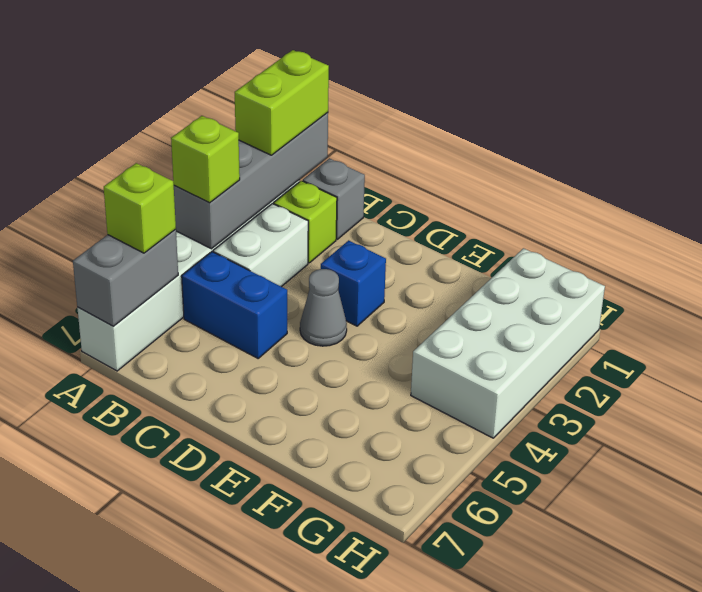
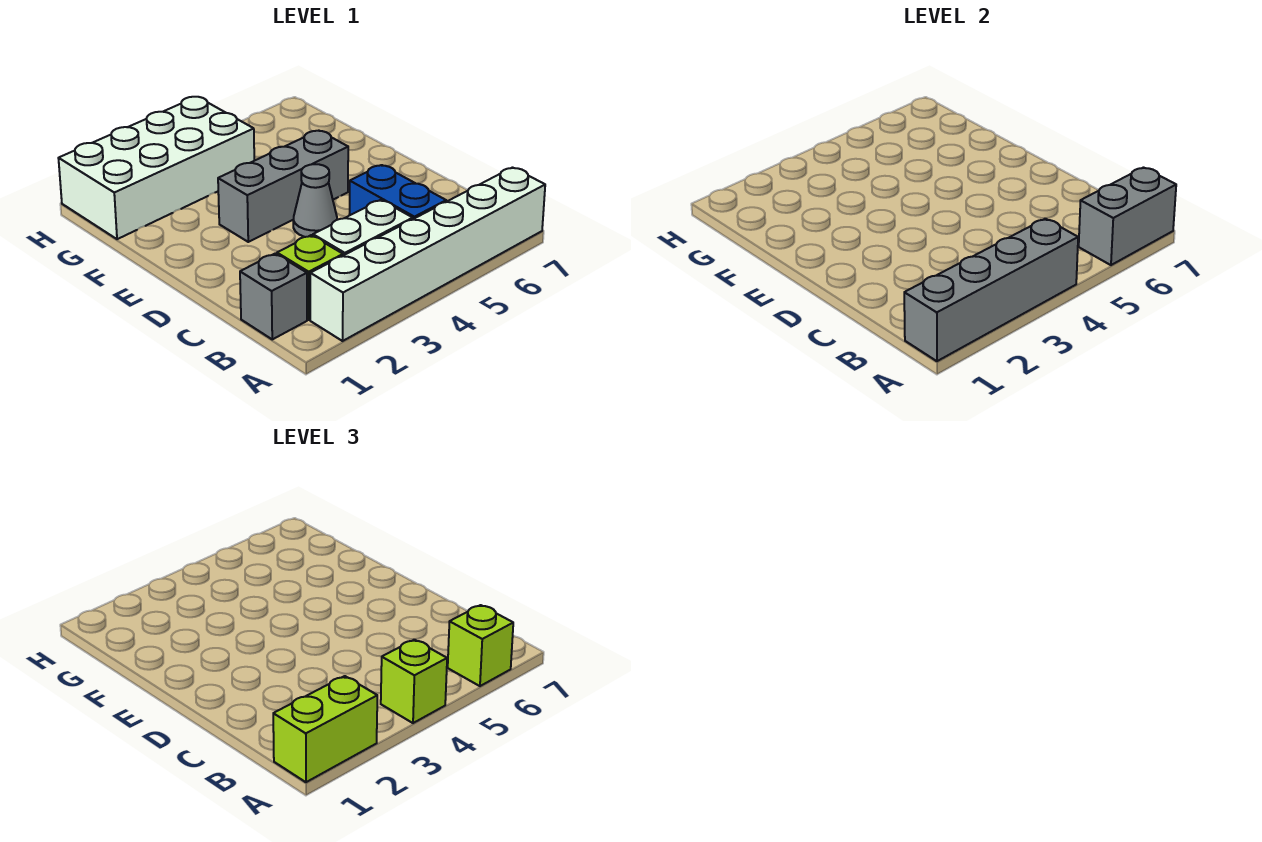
blue brick D3 level 1 -> none
none -> grey brick E3:E5 level 1

